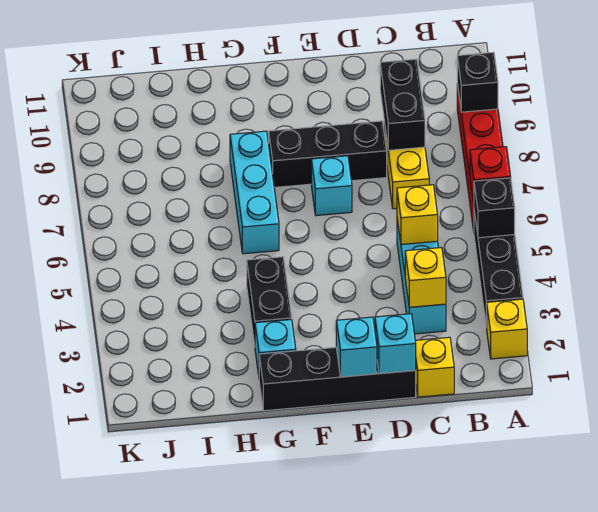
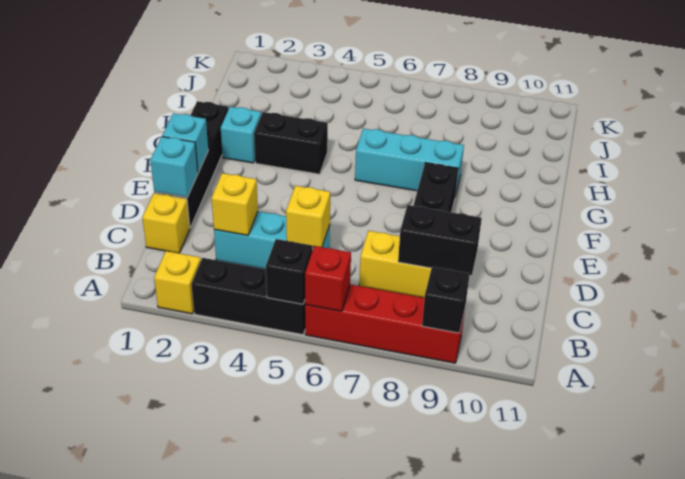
cyan brick E7 level 1 -> none

